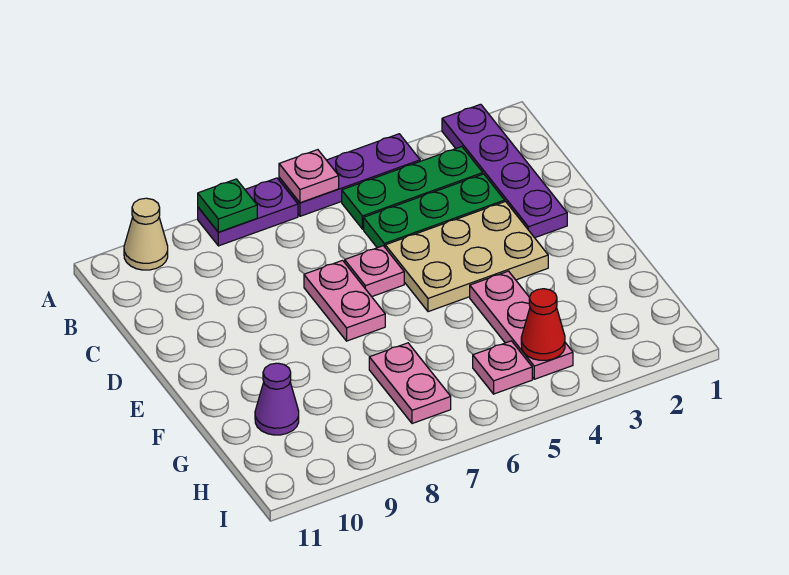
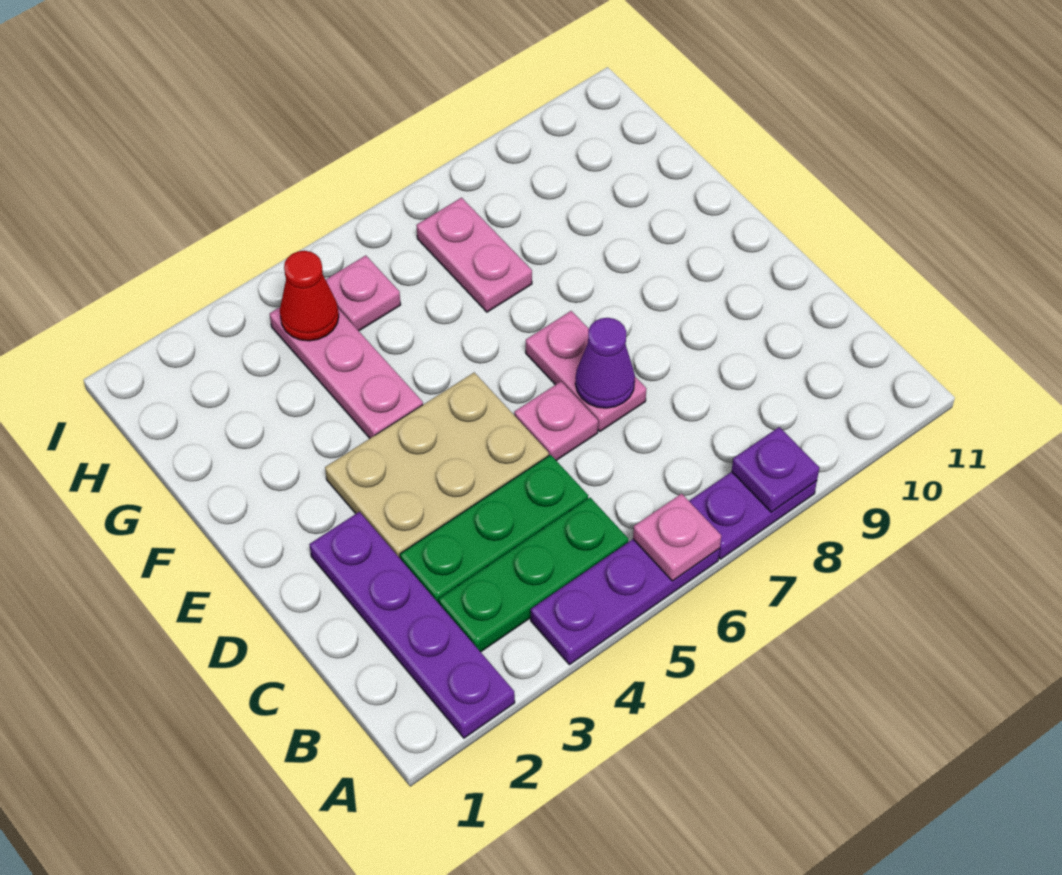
green plate A8 level 2 -> purple plate A8 level 2
tan cone A10 level 1 -> none
purple cone G10 level 1 -> purple cone D7 level 2

